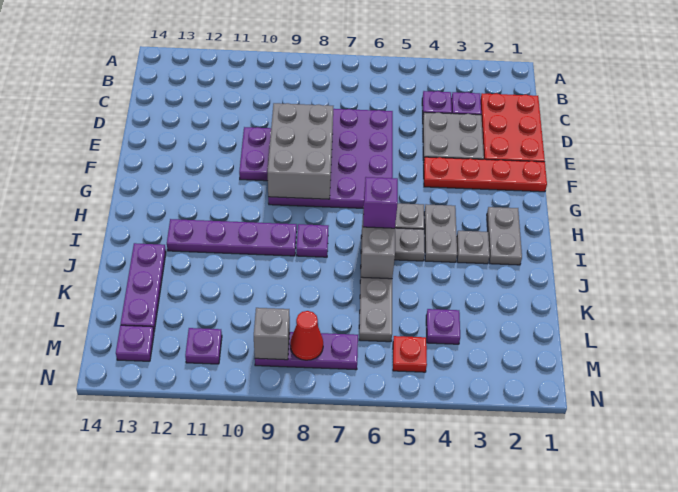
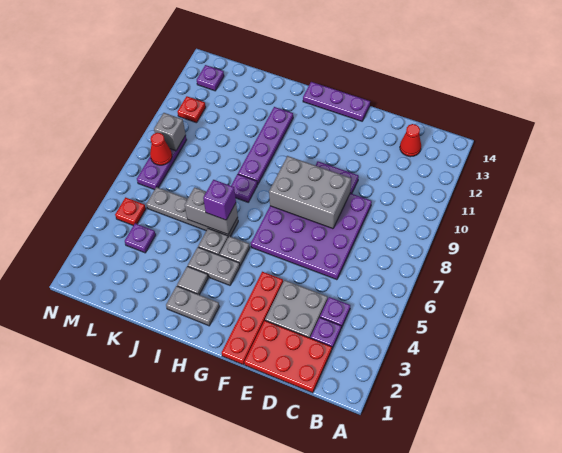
none -> red cone C13 level 1
grey plate I3 level 1 -> grey tile I3 level 1
purple plate J13:L13 level 1 -> purple plate F14:H14 level 1
purple plate M11 level 1 -> red plate M11 level 1

